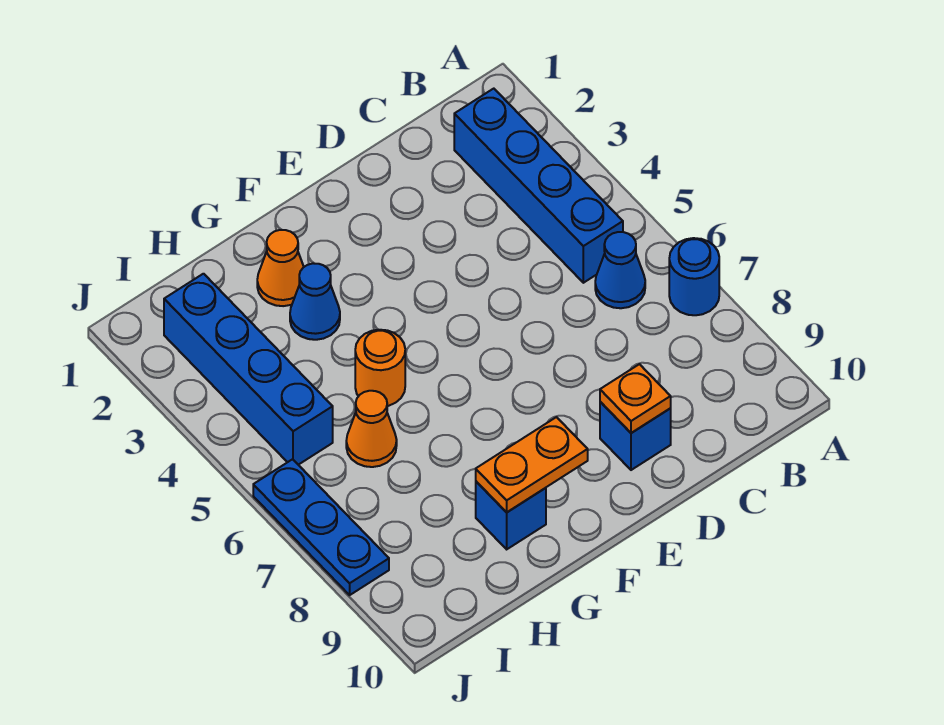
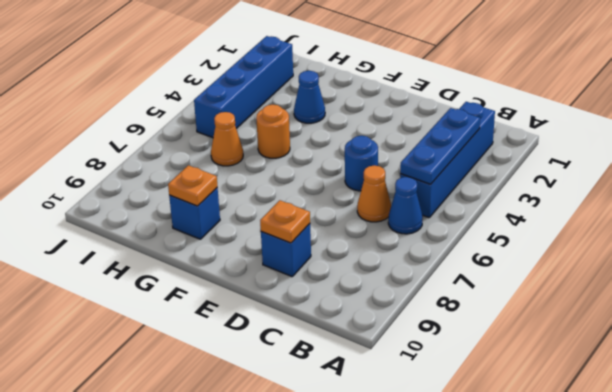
blue round brick A7 level 1 -> blue round brick D5 level 1
orange plate F9:G9 level 2 -> orange plate G9 level 2
orange cone G2 level 1 -> orange cone C6 level 1
blue plate J6:J8 level 1 -> blue plate B3:B5 level 2

